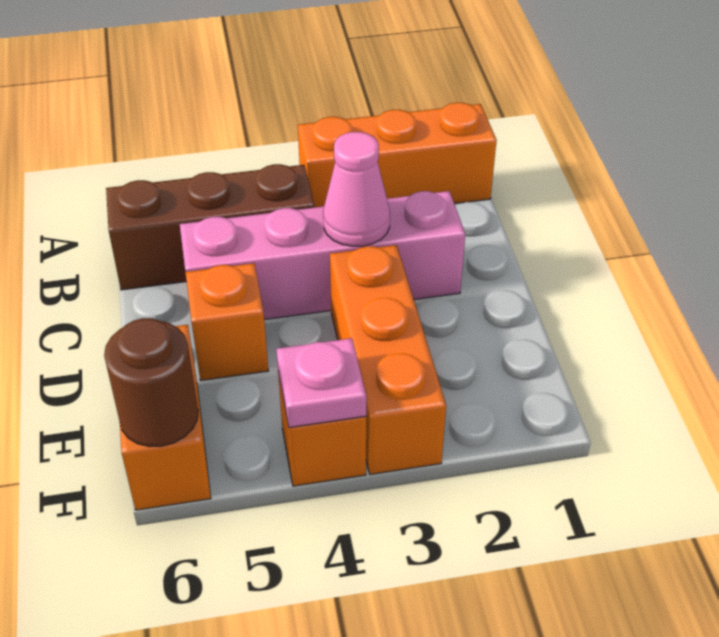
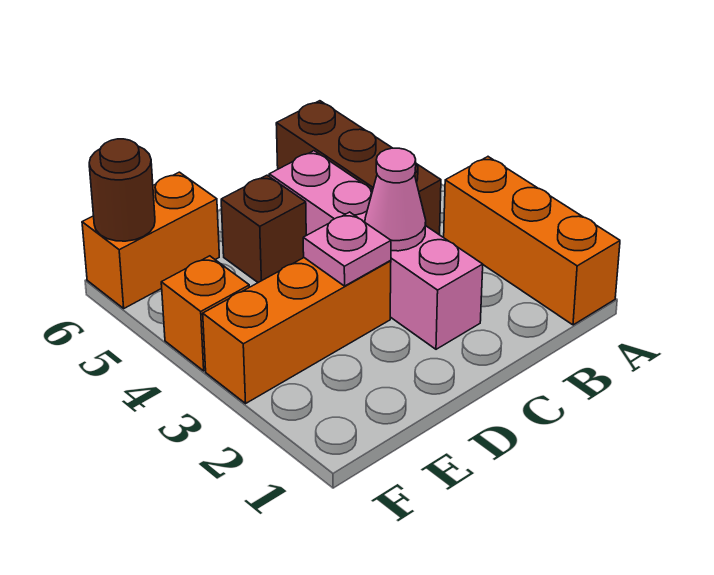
orange brick D5 level 1 -> brown brick D5 level 1
pink plate F4 level 2 -> pink plate D3 level 2

